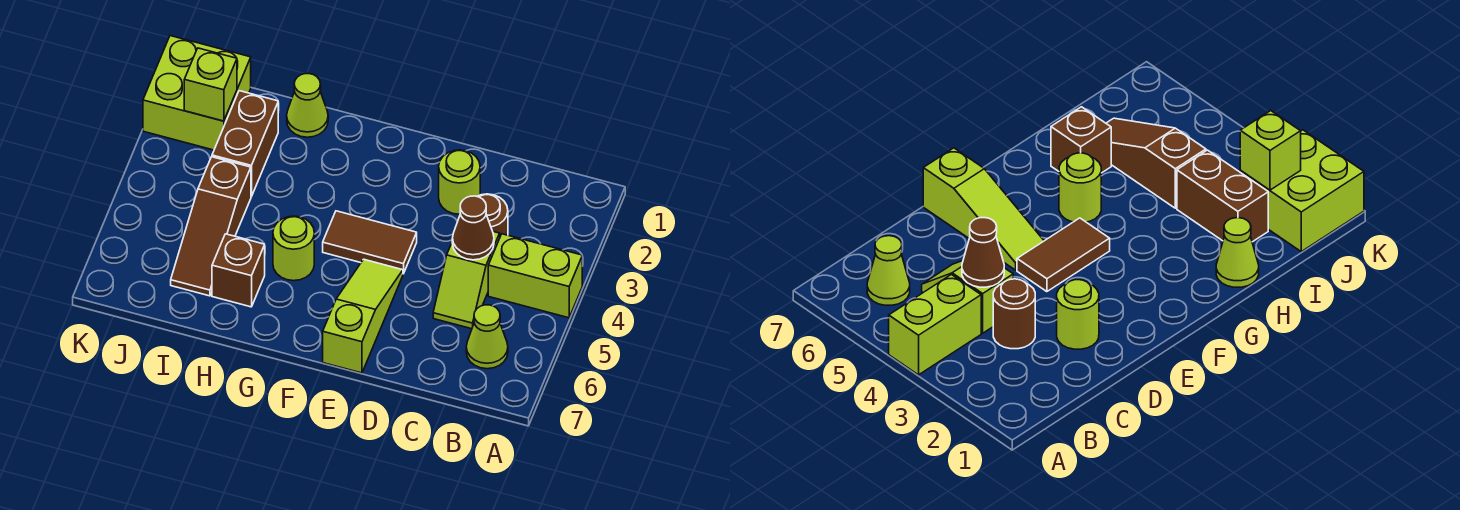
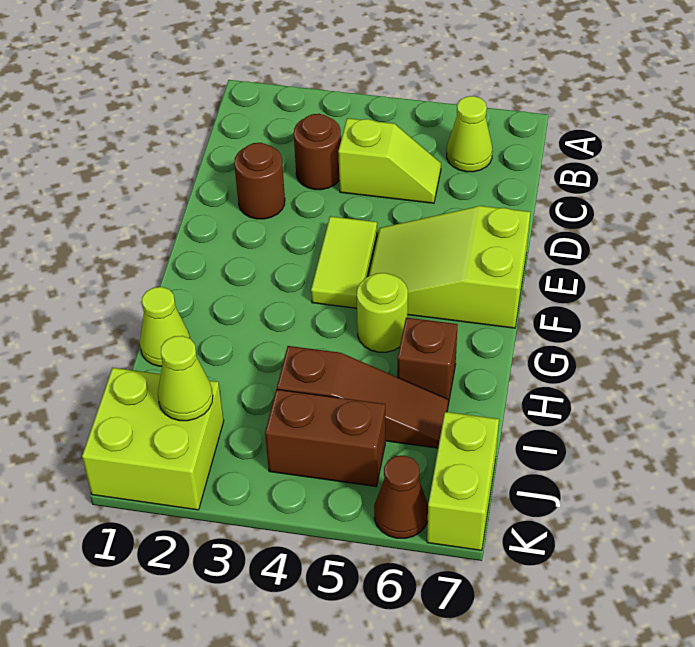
lime brick A4:B4 level 1 -> lime brick J7:K7 level 1
brown cone C4 level 2 -> brown cone K6 level 1
lime round brick D2 level 1 -> brown round brick D2 level 1
brown tile E4:F4 level 1 -> lime tile E4:F4 level 1
lime slope E5:E7 level 1 top 7 -> lime slope E5:F7 level 1 top 7
brown brick I2:I3 level 1 -> brown brick J4:J5 level 1
lime brick J2 level 2 -> lime cone J2 level 2

